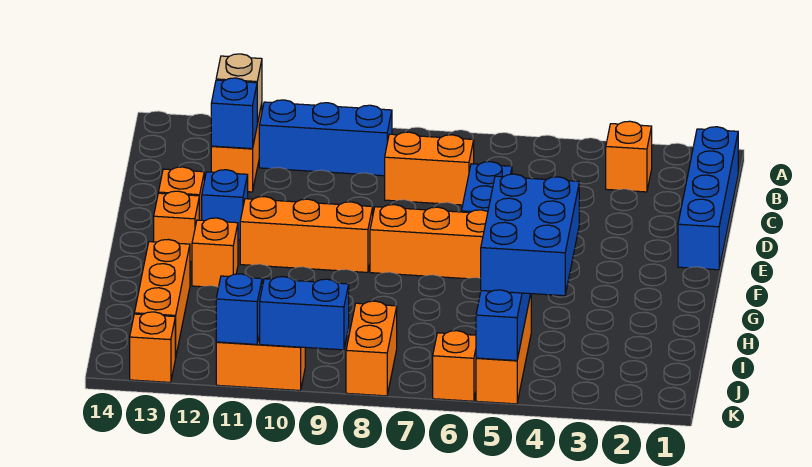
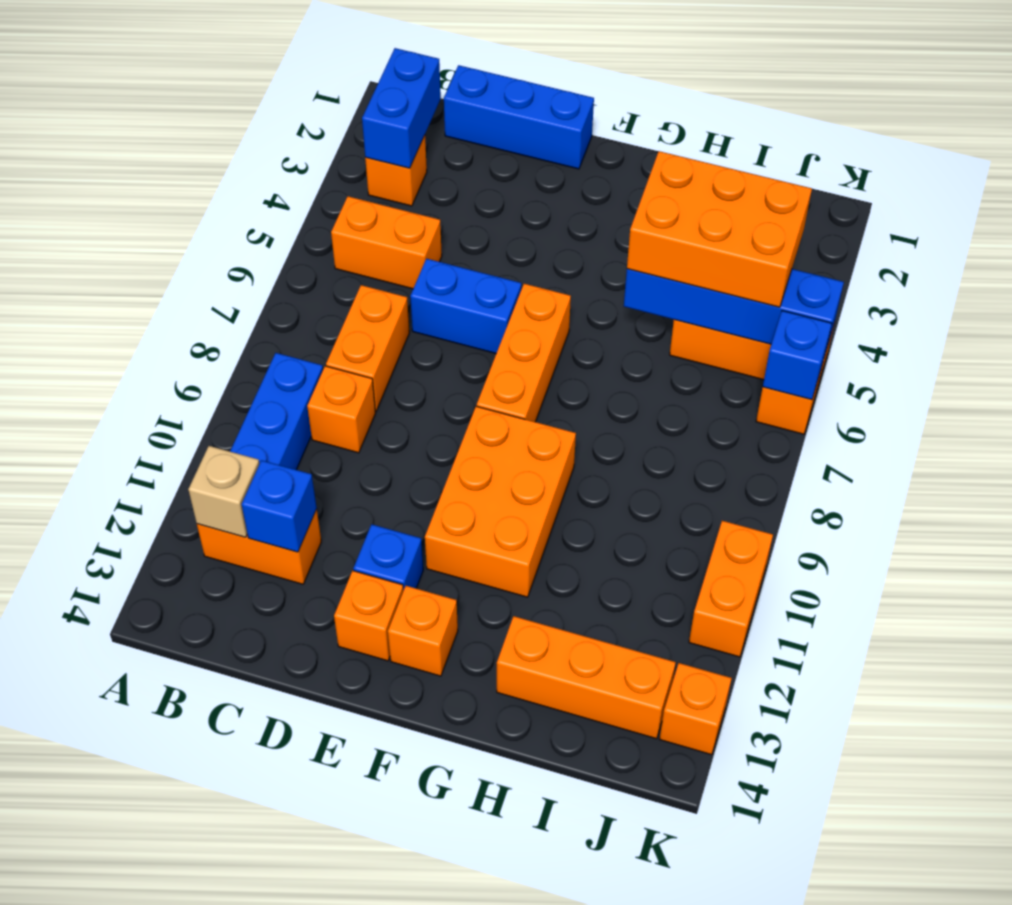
blue brick B1:E1 level 1 -> blue brick C1:E1 level 1
orange brick F9:F11 level 1 -> orange brick F9:G11 level 1
orange brick G12 level 1 -> orange brick C9 level 1
blue brick H4:J5 level 3 -> orange brick H4:J5 level 3
orange brick J8:K8 level 1 -> orange brick B5:C5 level 1
blue brick K9:K10 level 2 -> blue brick B2:B3 level 2
blue brick K11 level 2 -> blue brick K6 level 2

